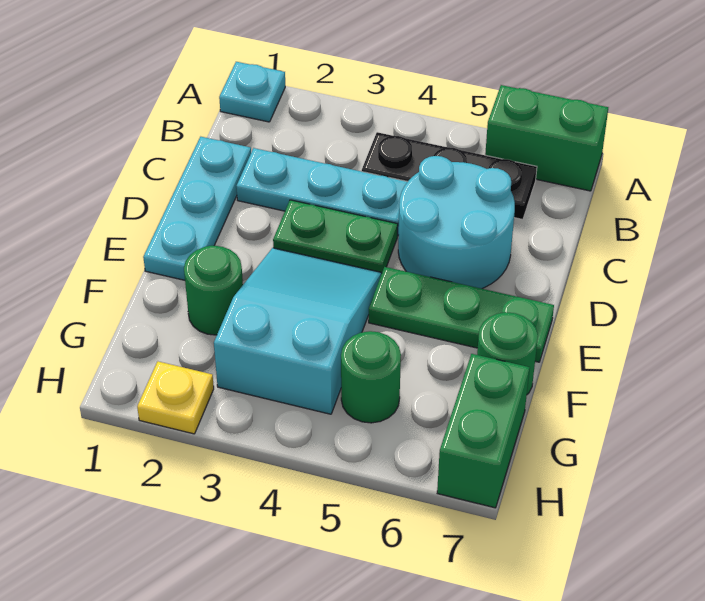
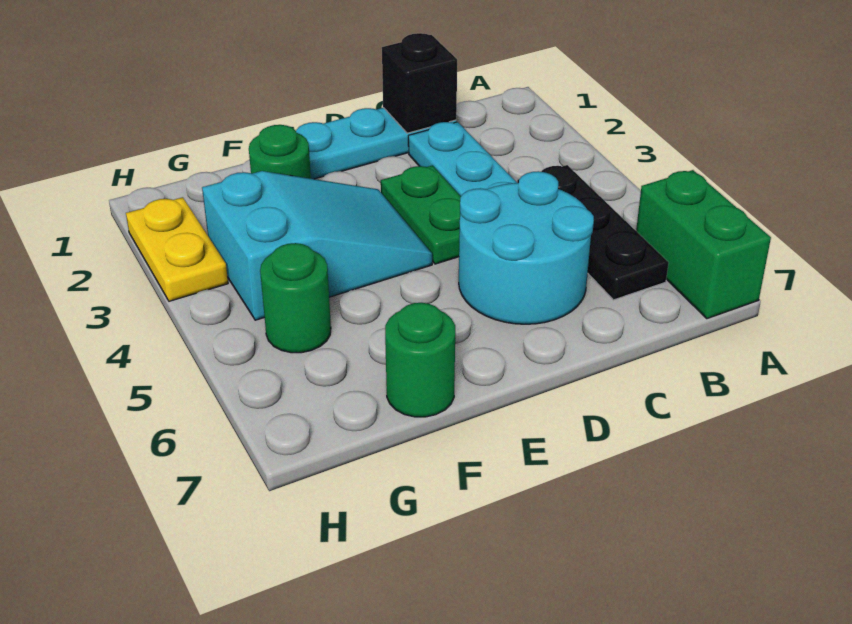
cyan plate A1 level 1 -> none
none -> black brick C1 level 2
green plate E5:E7 level 1 -> none
green brick G7:H7 level 1 -> none
yellow plate H2 level 1 -> yellow plate H2:H3 level 1

